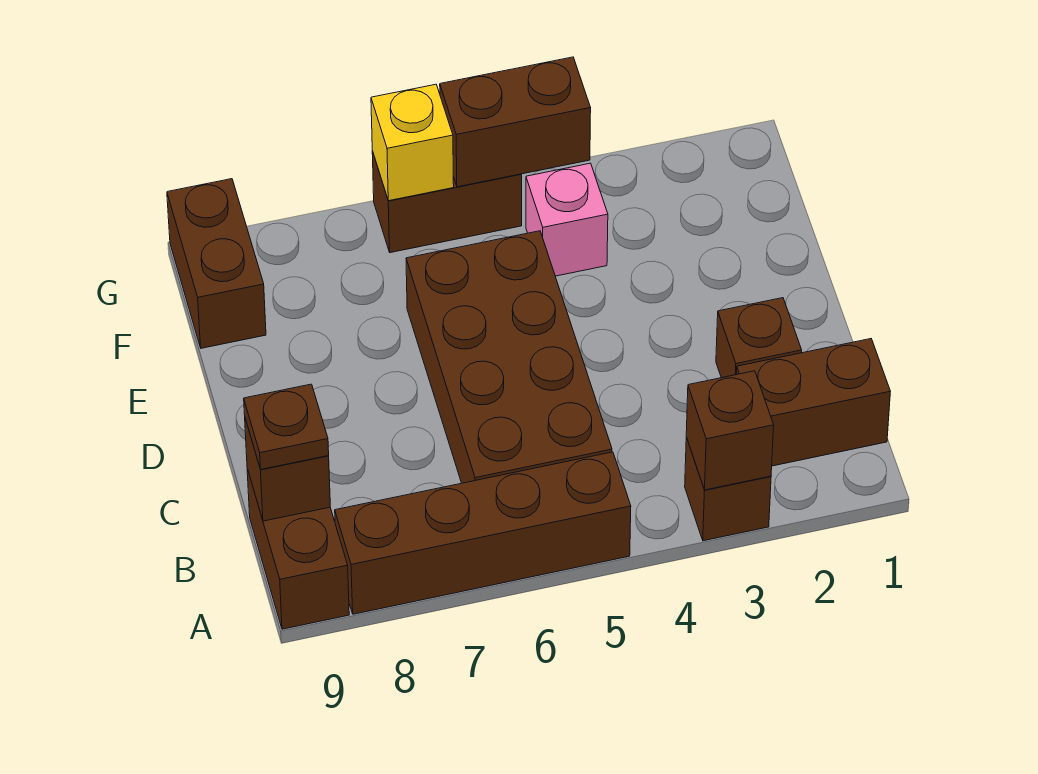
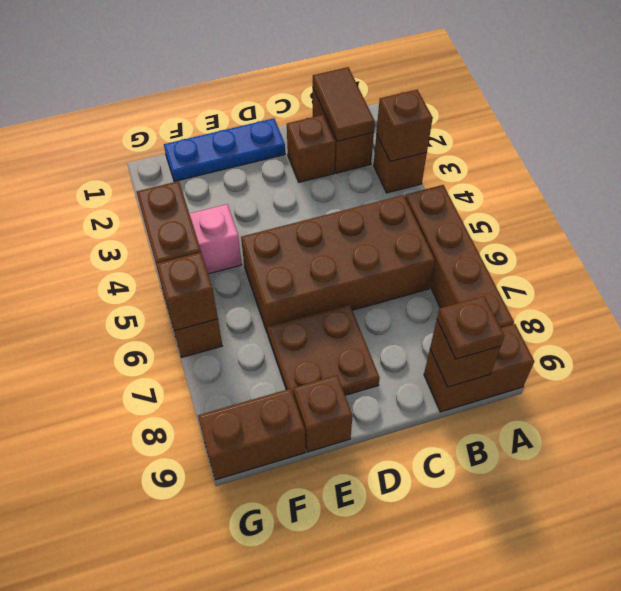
none -> brown tile B1:B2 level 2
none -> blue plate D1:F1 level 1
none -> brown plate D7:E8 level 1
none -> brown brick E9 level 1
yellow brick G6 level 2 -> brown brick G6 level 2

